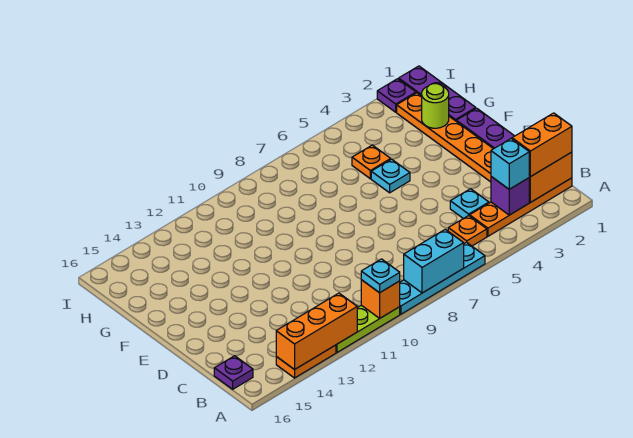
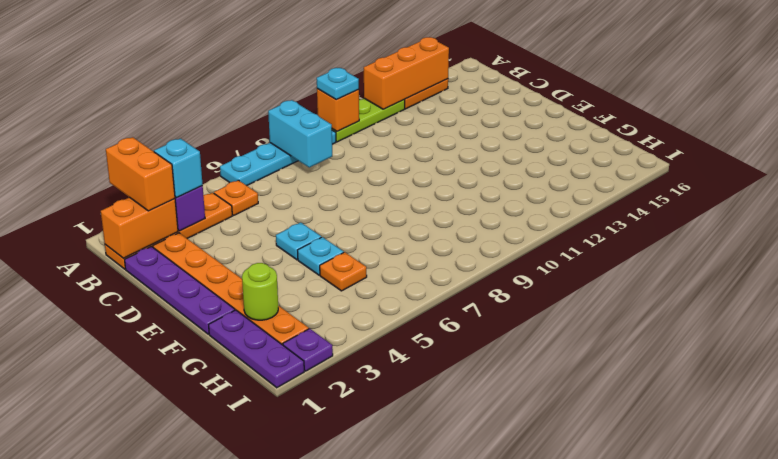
cyan brick A7:A8 level 2 -> cyan brick A8:B8 level 2
orange brick B1:B2 level 3 -> orange brick A2:B2 level 3
purple plate B16 level 1 -> none
cyan plate C4 level 1 -> cyan plate E5 level 1

